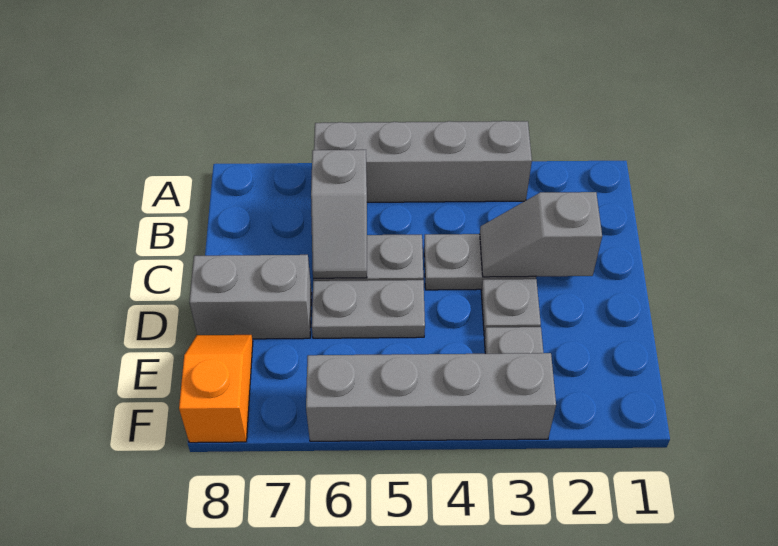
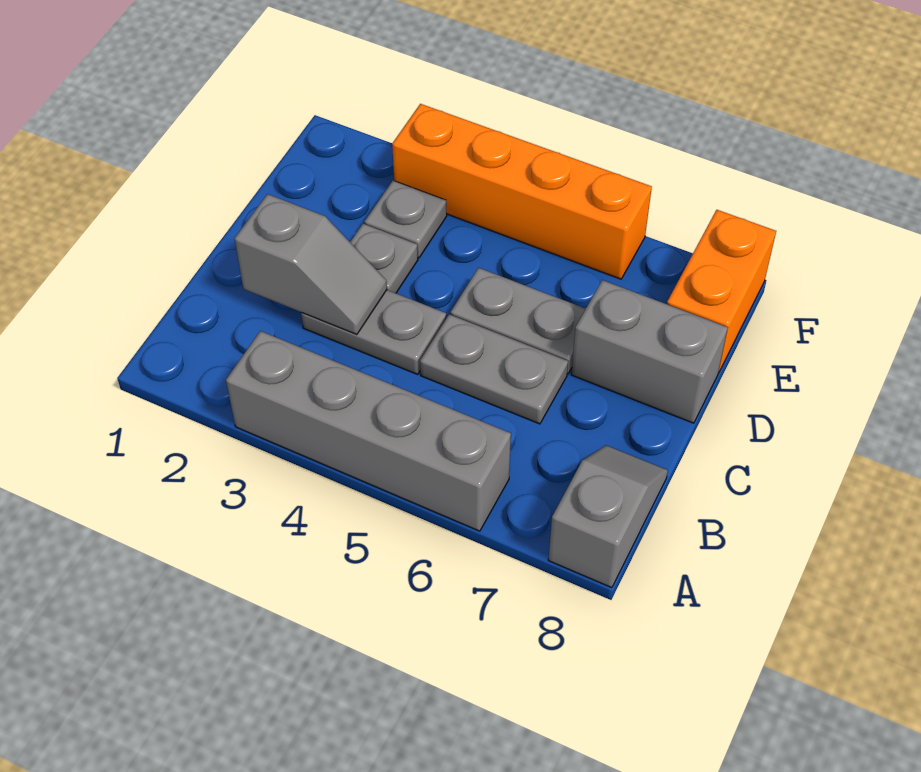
grey slope B6:C6 level 2 top B -> grey slope A8:B8 level 1 top A
orange slope E8:F8 level 1 top F -> orange brick E8:F8 level 1
grey brick F3:F6 level 1 -> orange brick F3:F6 level 1

